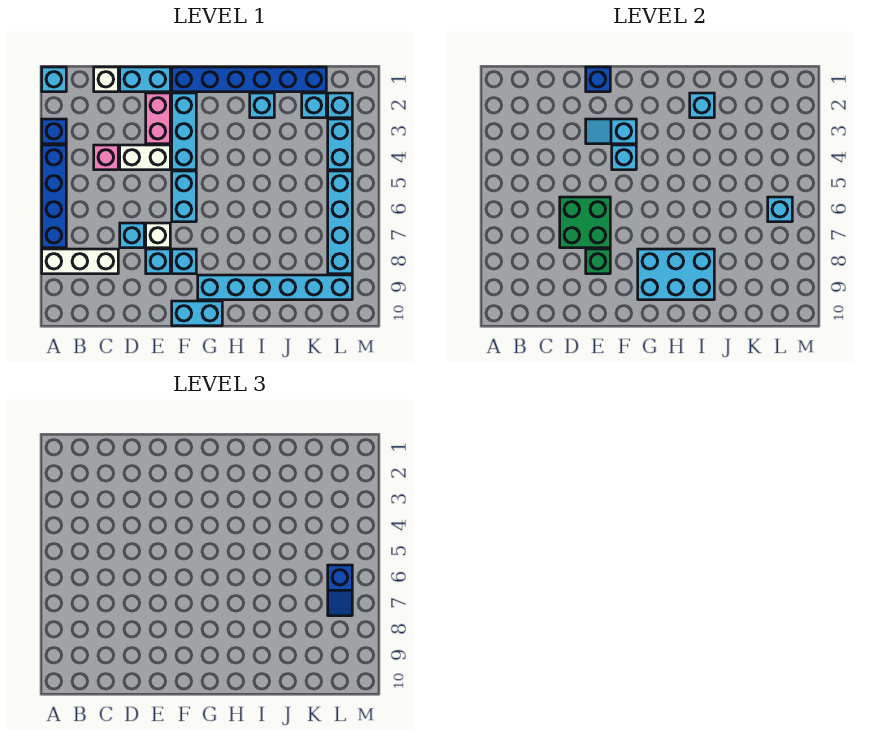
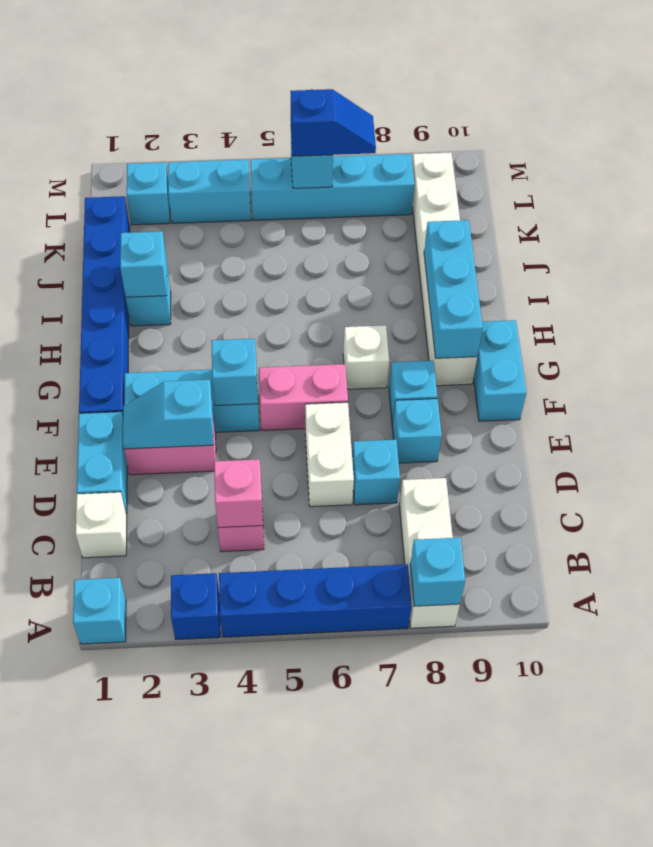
none -> pink brick C4 level 2
white brick D4:E4 level 1 -> white brick D6:E6 level 1
green brick D6:E7 level 2 -> none
blue brick E1 level 2 -> none
cyan slope E3:F3 level 2 top F -> cyan slope E2:E3 level 2 top 3
white brick E7 level 1 -> white brick G7 level 1
green brick E8 level 2 -> none
cyan brick F5:F6 level 1 -> pink brick F5:F6 level 1
cyan brick G8:I9 level 2 -> cyan brick G9:I9 level 2
cyan brick G9:L9 level 1 -> white brick G9:L9 level 1
cyan brick K2 level 1 -> cyan brick A8 level 2

